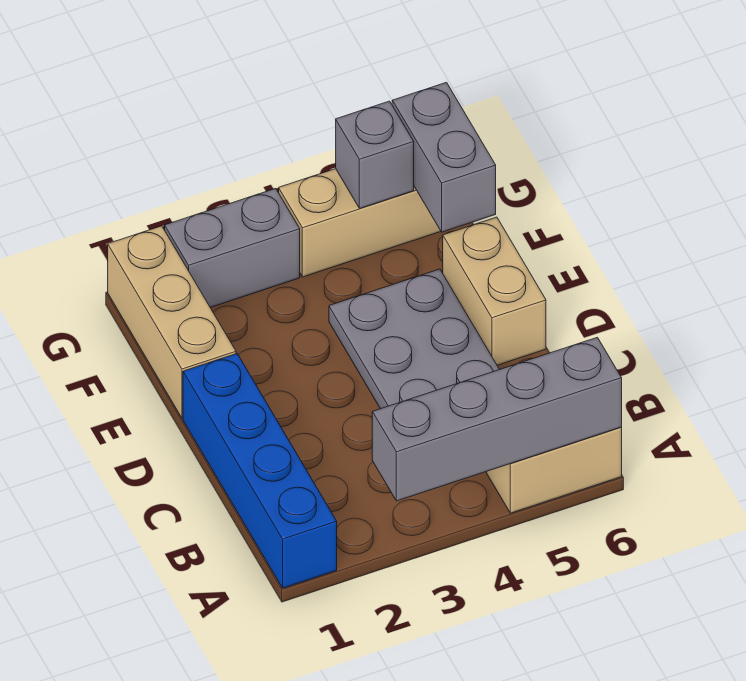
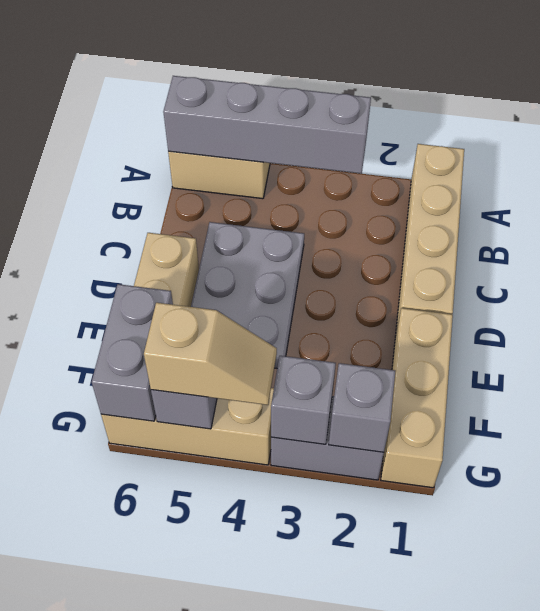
blue brick A1:D1 level 1 -> tan brick A1:D1 level 1
none -> grey brick G2 level 2
none -> grey brick G3 level 2
none -> tan slope G4:G5 level 3 top 5

